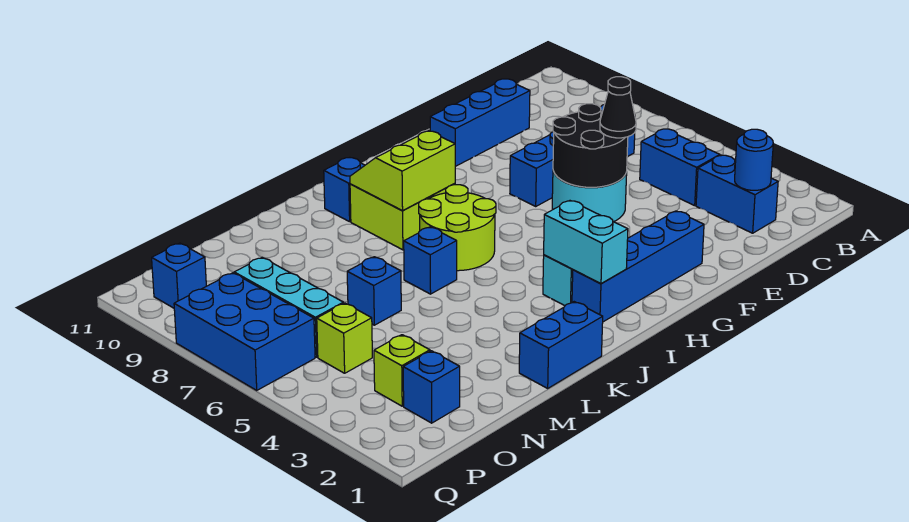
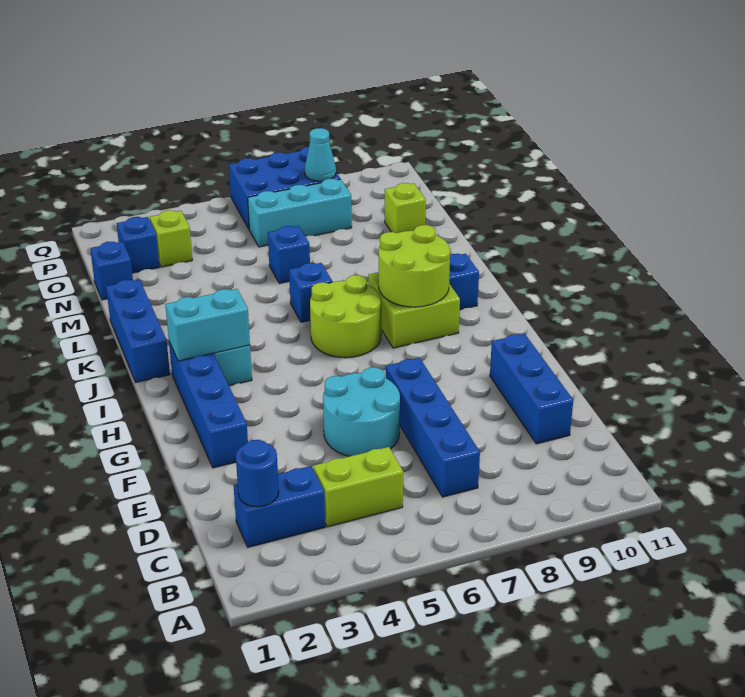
blue brick C4:C5 level 1 -> lime brick C4:C5 level 1
black round brick E5:F6 level 2 -> none
black cone E5 level 3 -> none
lime slope I8:J9 level 2 top 8 -> lime round brick I8:J9 level 2
blue brick K1:L1 level 1 -> blue brick J1:L1 level 1
lime brick O5 level 1 -> lime brick N10 level 1
none -> cyan cone P8 level 2
blue brick P10 level 1 -> blue brick N1 level 1

